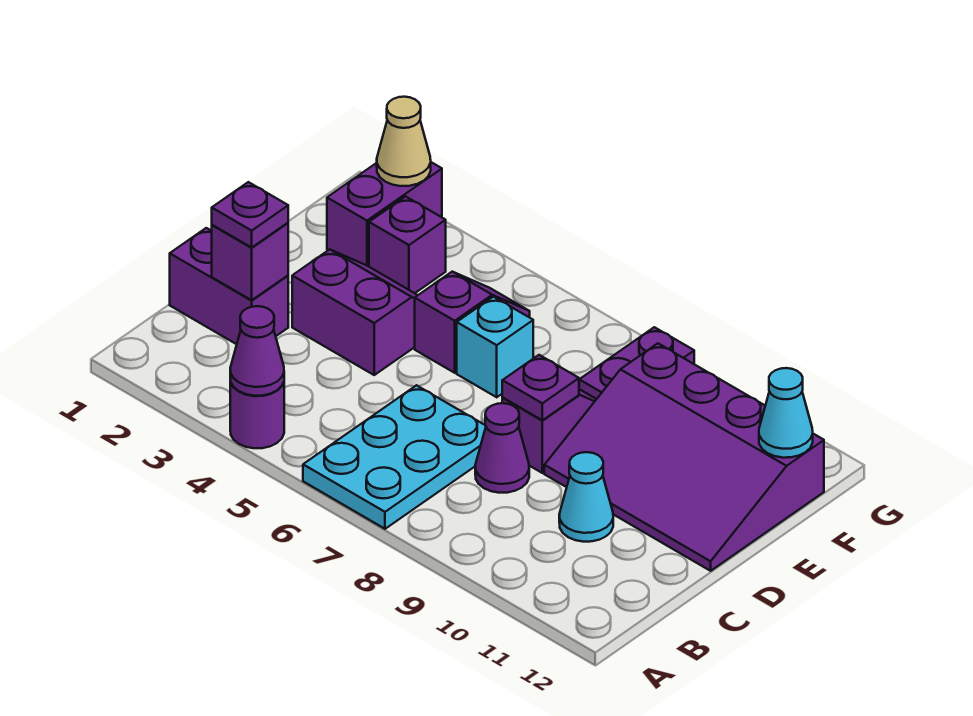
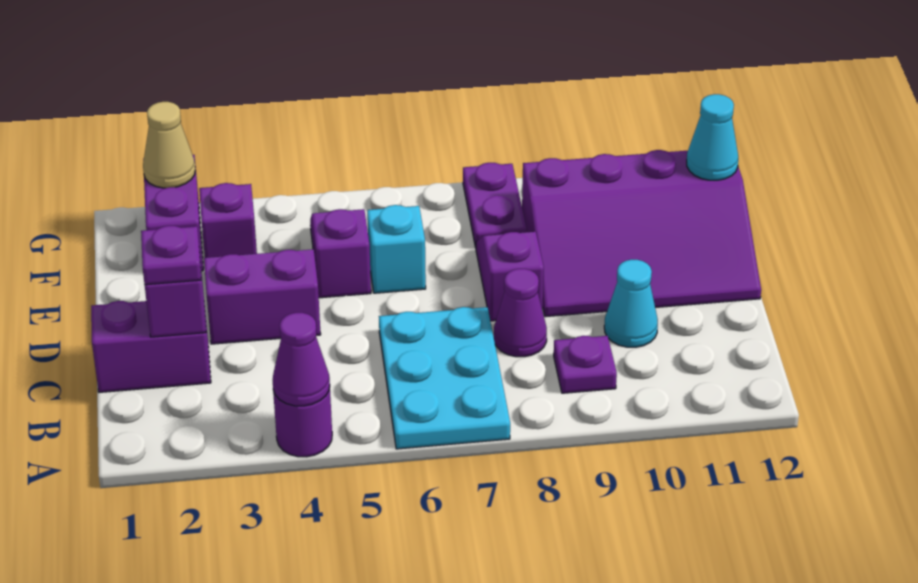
purple plate D8 level 2 -> purple plate B9 level 1

